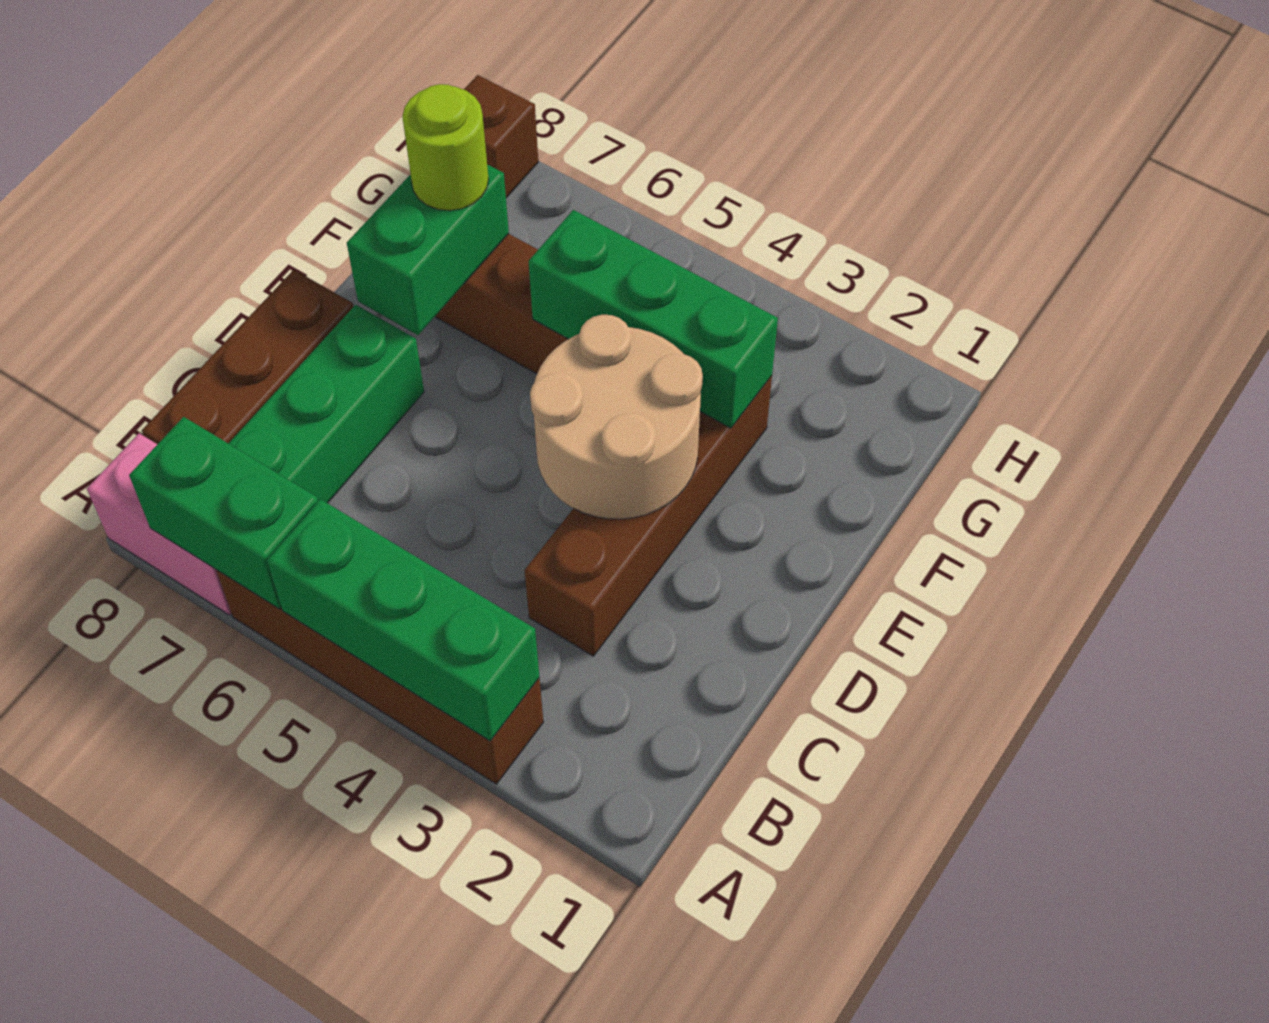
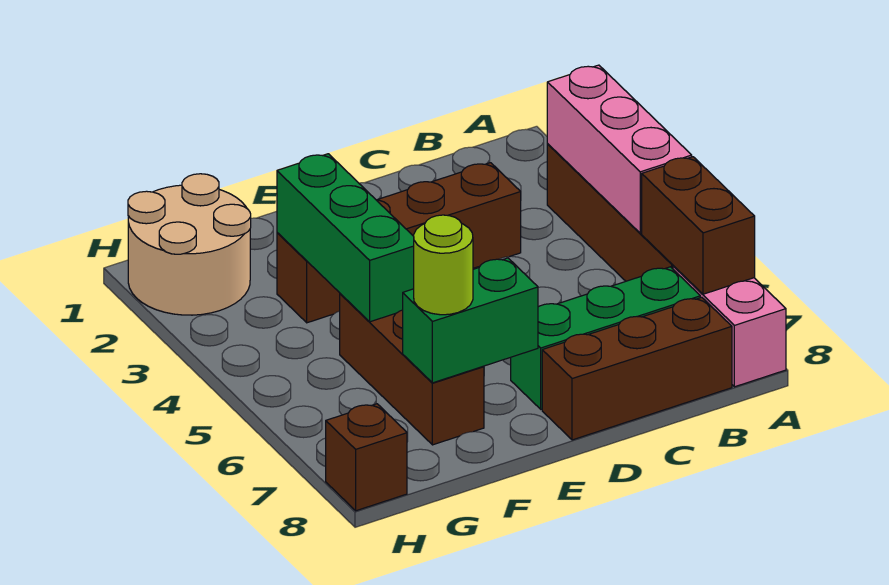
green brick A3:A5 level 2 -> pink brick A3:A5 level 2
green brick A6:A7 level 2 -> brown brick A6:A7 level 2
tan round brick D3:E4 level 2 -> tan round brick G1:H2 level 1

